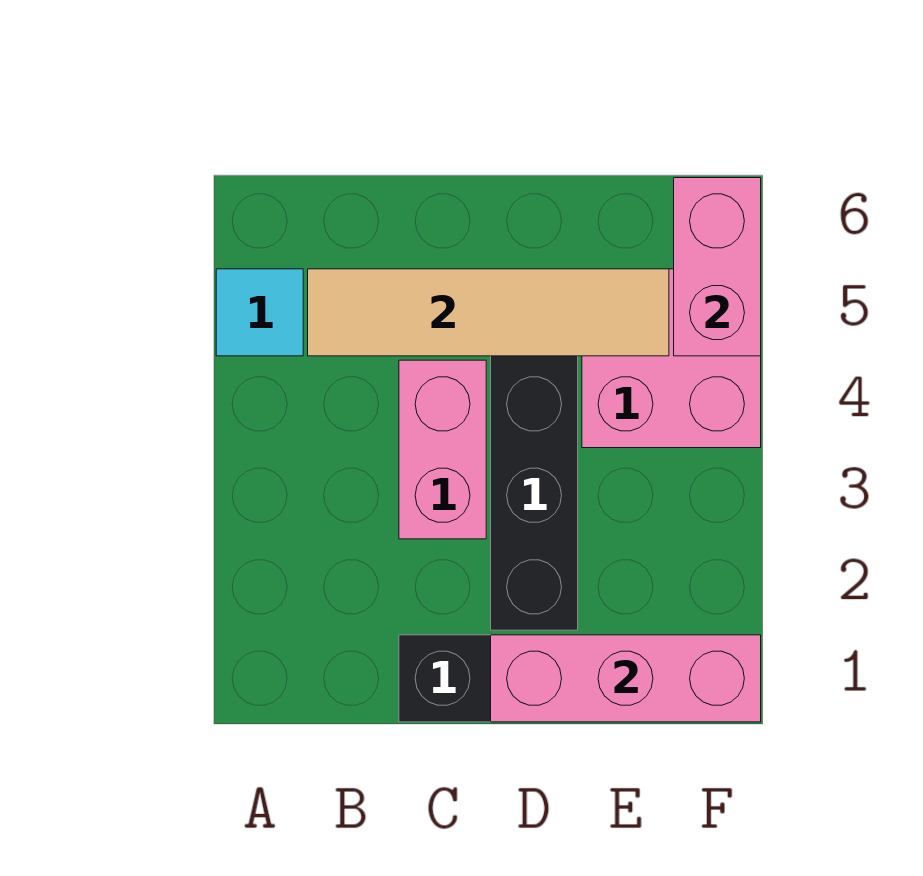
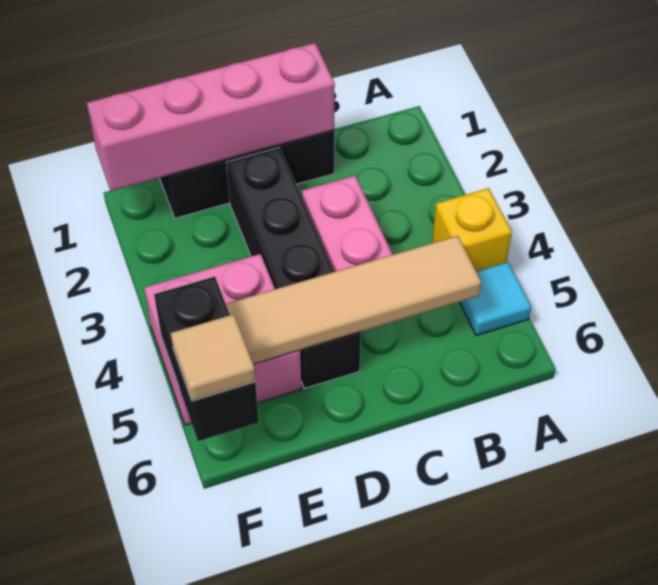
none -> yellow brick A4 level 1
pink brick D1:F1 level 2 -> pink brick C1:F1 level 2
pink brick F5:F6 level 2 -> black brick F5:F6 level 2
none -> tan tile F6 level 3

